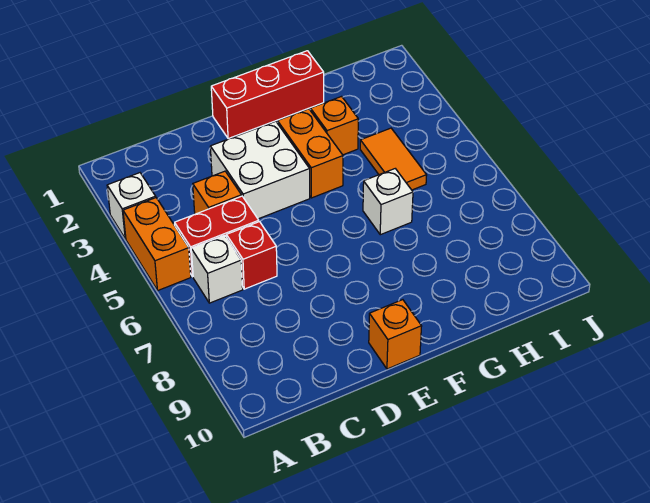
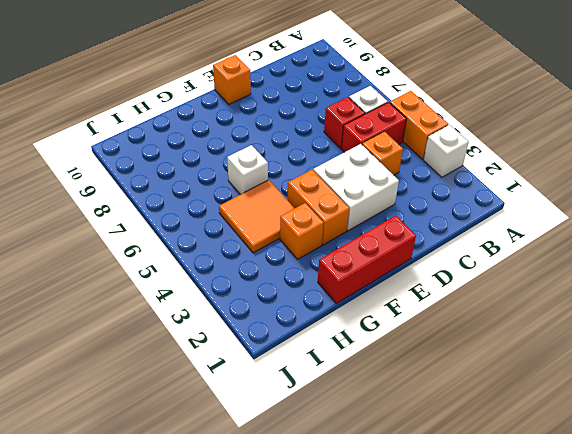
orange tile H4:H5 level 1 -> orange tile G4:H5 level 1

